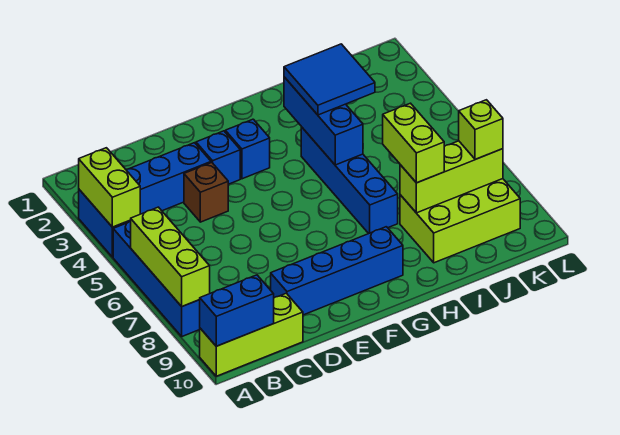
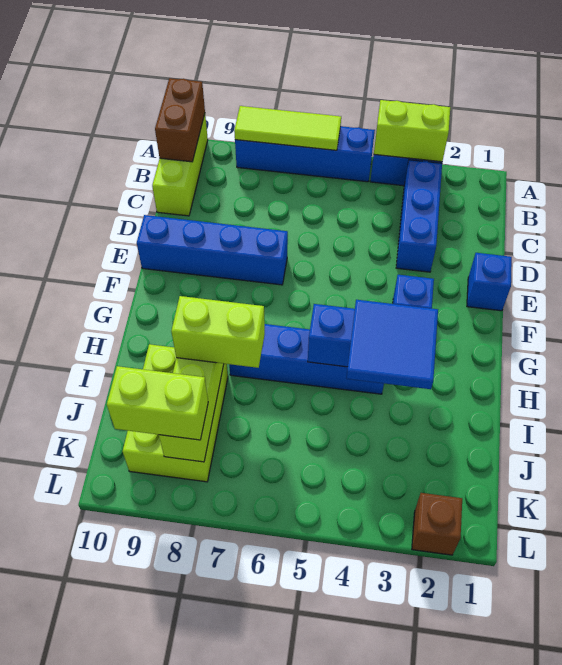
lime brick A6:A8 level 2 -> lime tile A6:A8 level 2
blue brick A10:B10 level 2 -> brown brick A10:B10 level 2
brown brick D4 level 1 -> brown brick L2 level 1
blue brick D9:G9 level 1 -> blue brick E7:E10 level 1
blue brick E3 level 1 -> blue brick E1 level 1
lime brick K8 level 3 -> lime brick K8:K9 level 3

